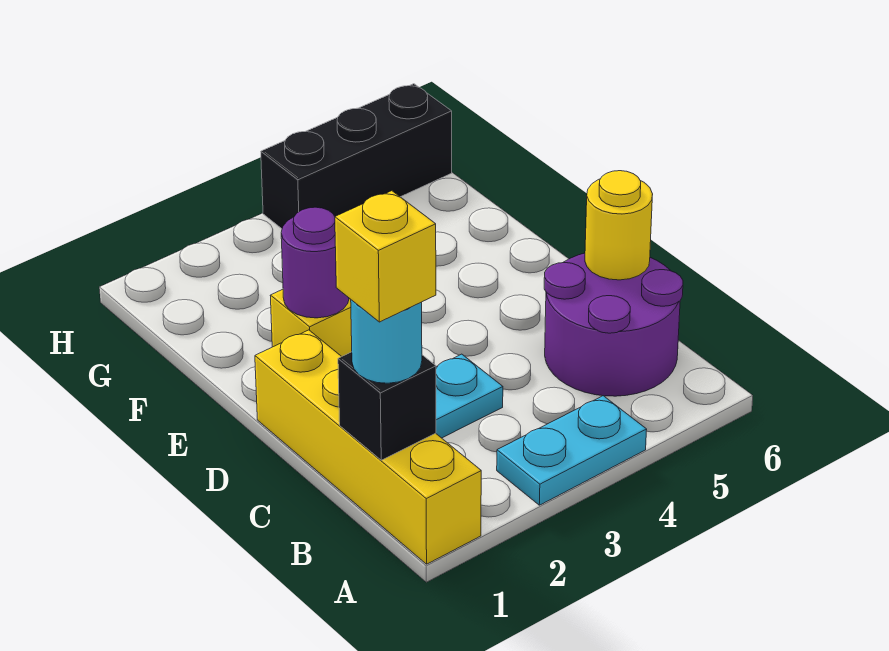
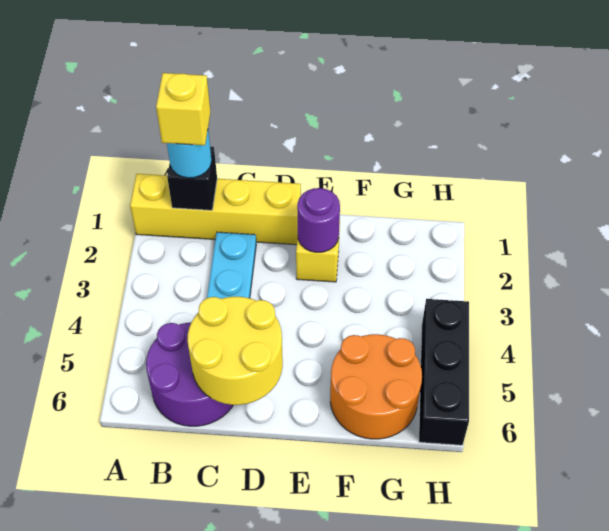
cyan plate A3:A4 level 1 -> none
yellow round brick C6 level 2 -> yellow round brick C5:D6 level 2
none -> orange round brick F5:G6 level 1

